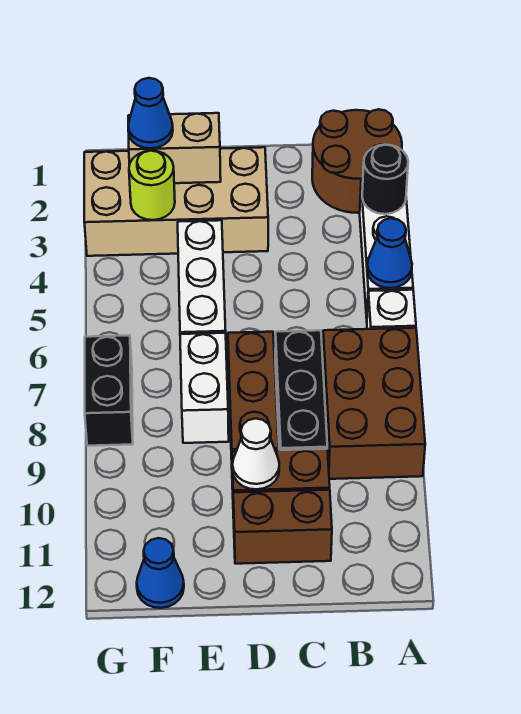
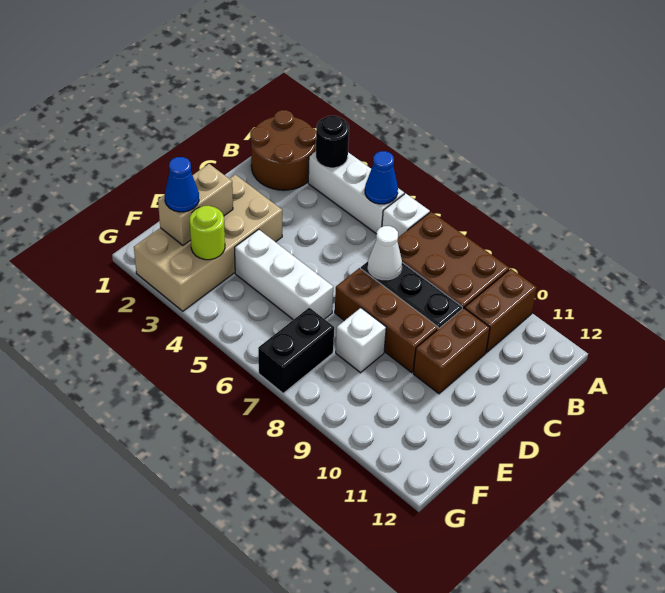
brown brick C11:D11 level 1 -> brown brick A10:B10 level 1
white cone D10 level 2 -> white cone C7 level 2
white brick E7:E8 level 1 -> white brick E8 level 1
blue cone F12 level 1 -> none
black brick G7:G8 level 1 -> black brick F7:G7 level 1

